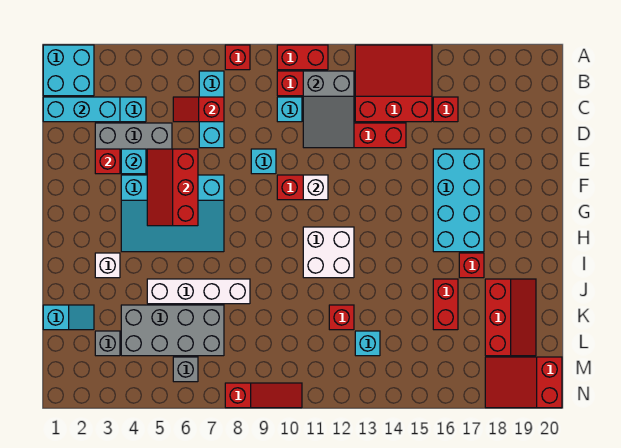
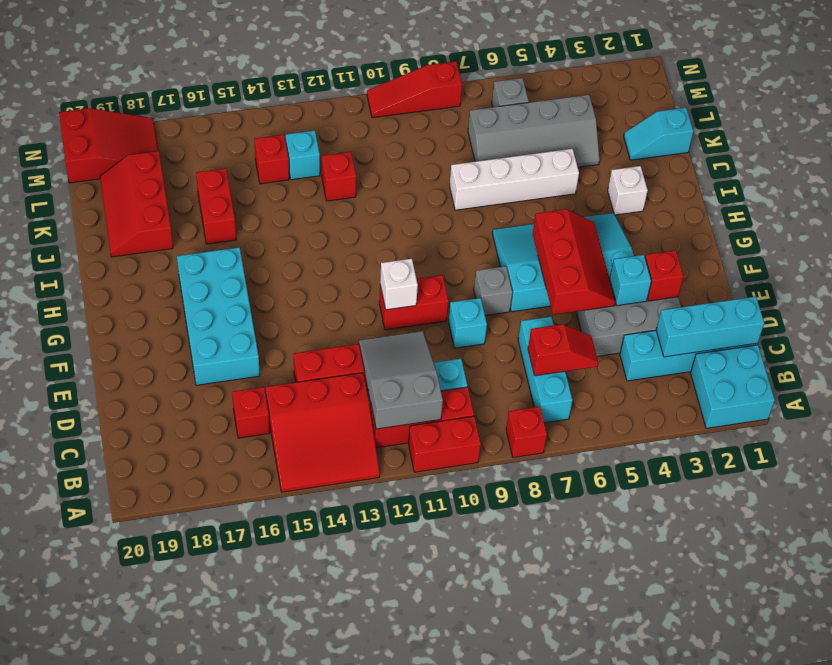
white brick H11:I12 level 1 -> none
red brick I17 level 1 -> red brick L14 level 1
grey brick K4:L7 level 1 -> grey slope K4:L7 level 1 top L
grey brick L3 level 1 -> grey brick F8 level 1

